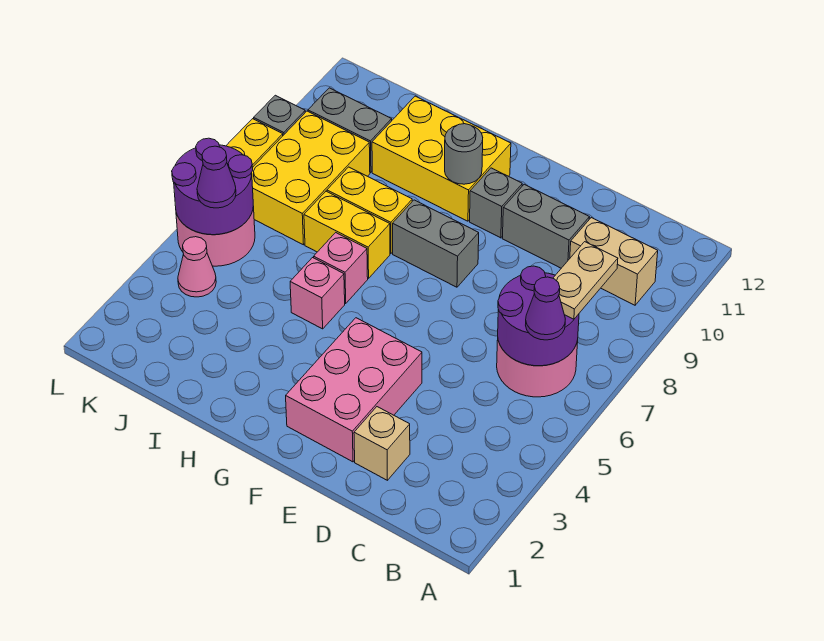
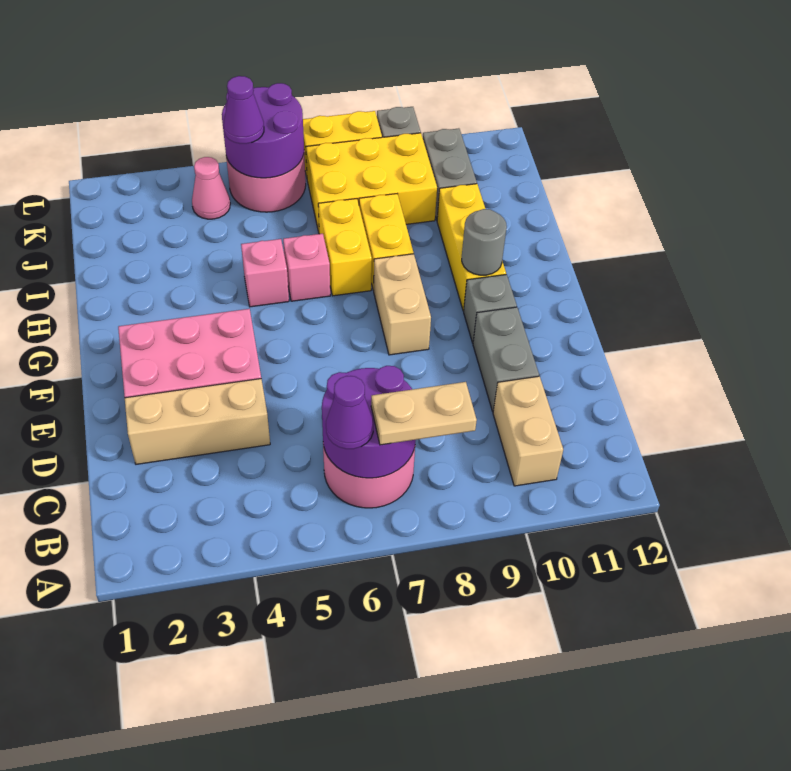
tan brick D2 level 1 -> tan brick D2:D4 level 1
grey brick F8:G8 level 1 -> tan brick F8:G8 level 1
yellow brick G10:I11 level 1 -> yellow brick G10:I10 level 1

